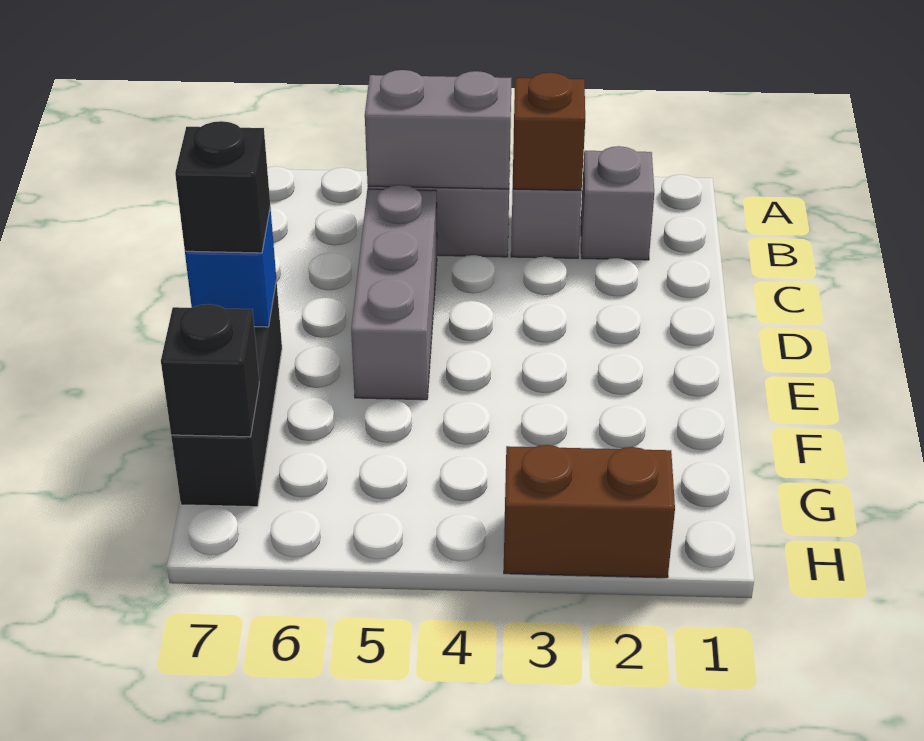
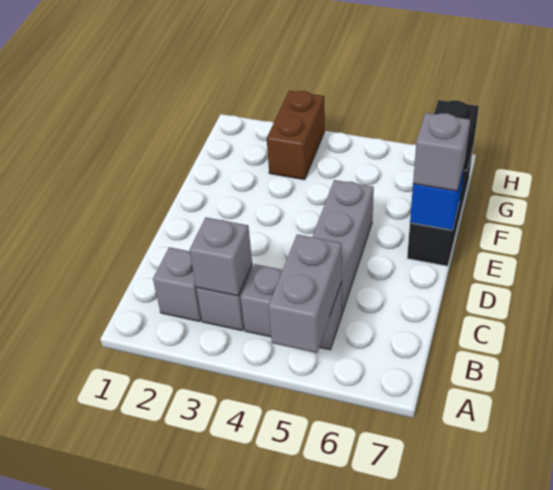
brown brick B3 level 2 -> grey brick B3 level 2
grey brick B4:B5 level 2 -> grey brick A5:B5 level 2
black brick E7 level 3 -> grey brick E7 level 3
brown brick H2:H3 level 1 -> brown brick G3:H3 level 1

